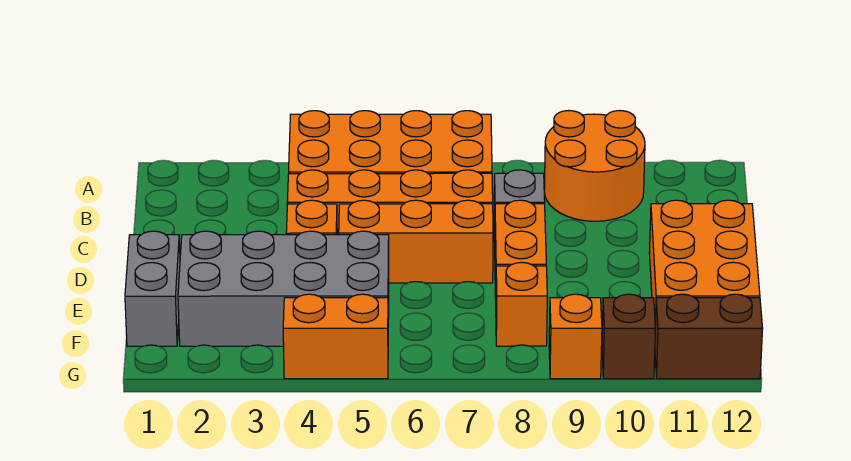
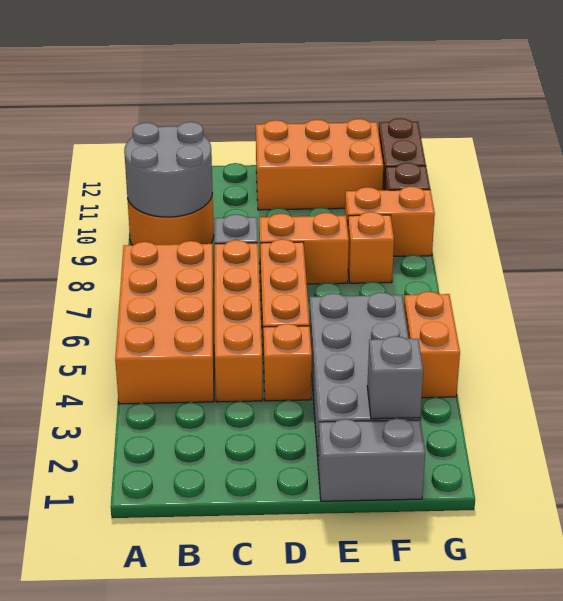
none -> grey round brick A9:B10 level 2
none -> grey brick F2 level 2
orange brick G9 level 1 -> orange brick F9:G9 level 1

